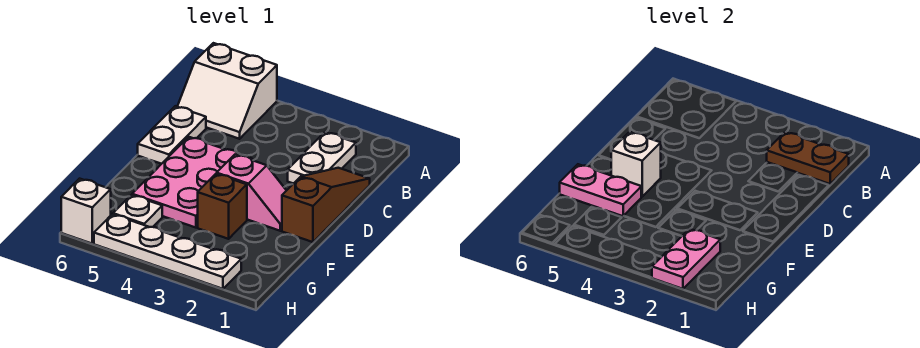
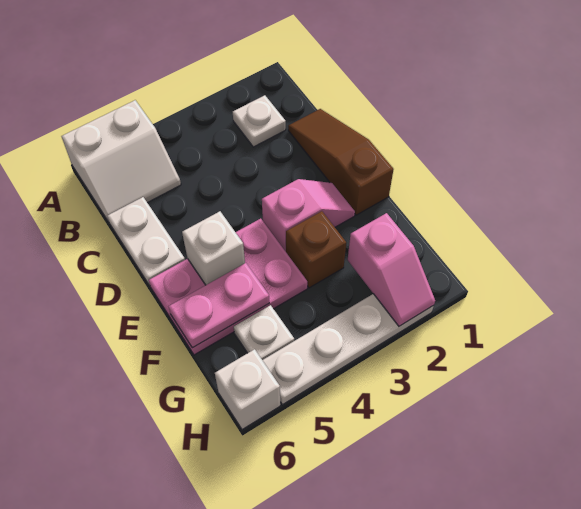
brown plate B1:B2 level 2 -> none
white plate B2:C2 level 1 -> white plate B2 level 1
pink plate D4:F5 level 1 -> pink plate E4:F6 level 1
pink plate G2:H2 level 2 -> pink slope G2:H2 level 2 top G

